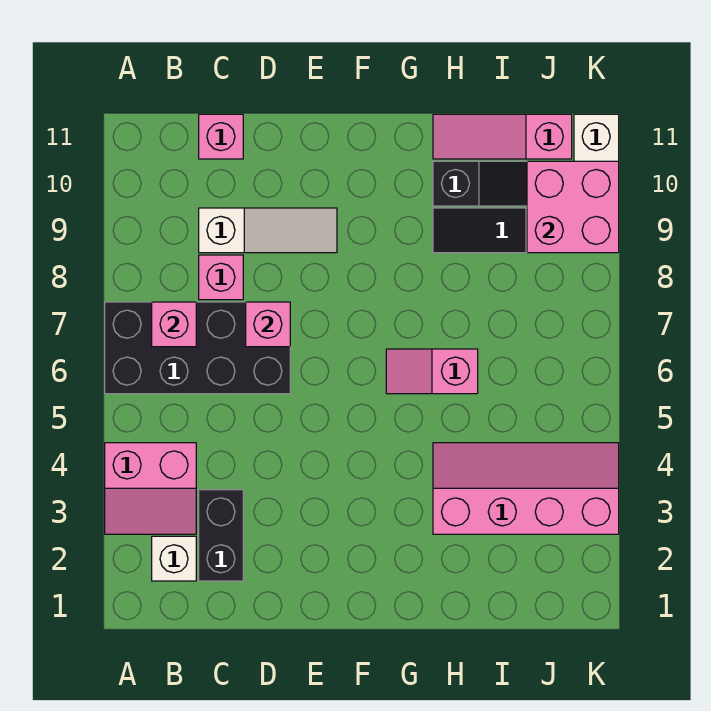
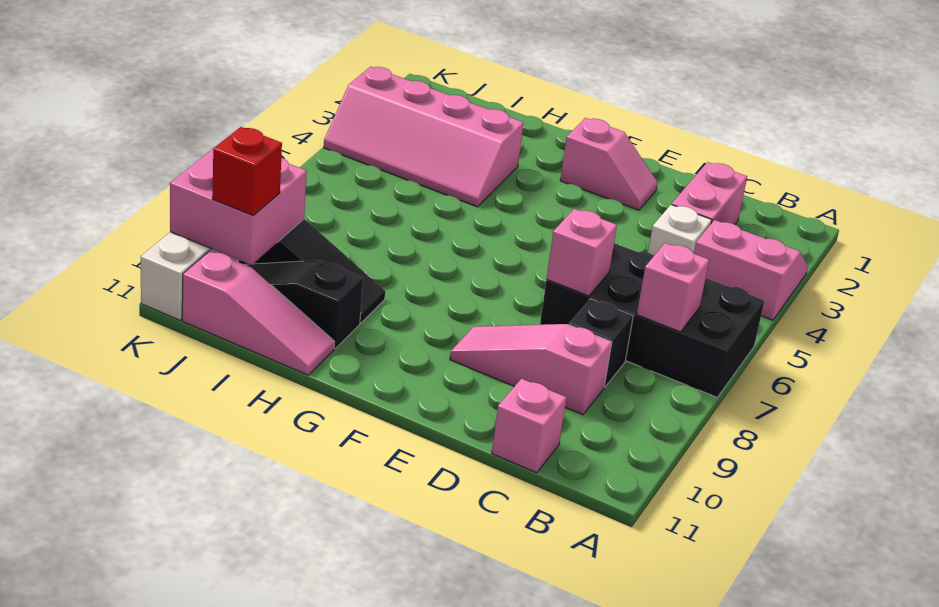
white brick B2 level 1 -> white brick C4 level 1
black brick C2:C3 level 1 -> pink brick C2:C3 level 1
pink brick C8 level 1 -> black brick C8 level 1
white slope C9:E9 level 1 top C -> pink slope C9:E9 level 1 top C
pink slope G6:H6 level 1 top H -> pink slope E2:F2 level 1 top F
none -> red brick J10 level 3

